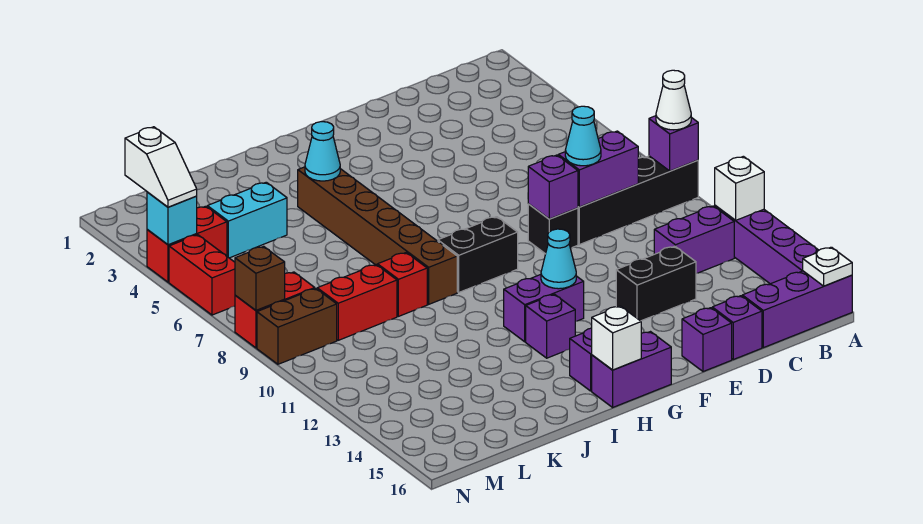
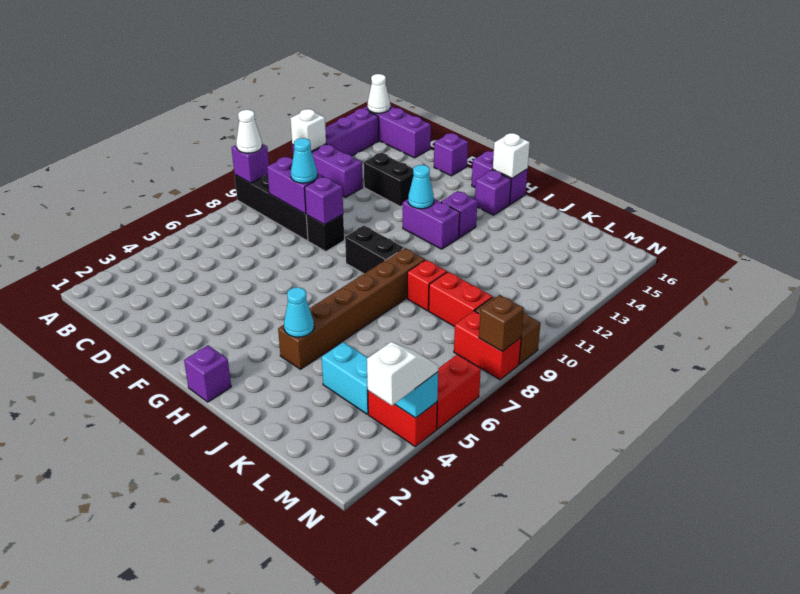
white plate A16 level 2 -> white cone A16 level 2
purple brick D16 level 1 -> purple brick H1 level 1

